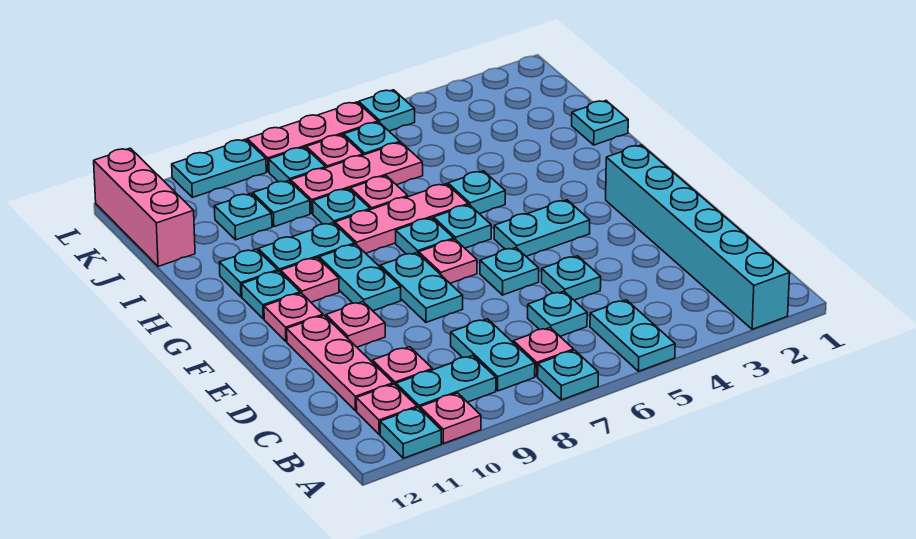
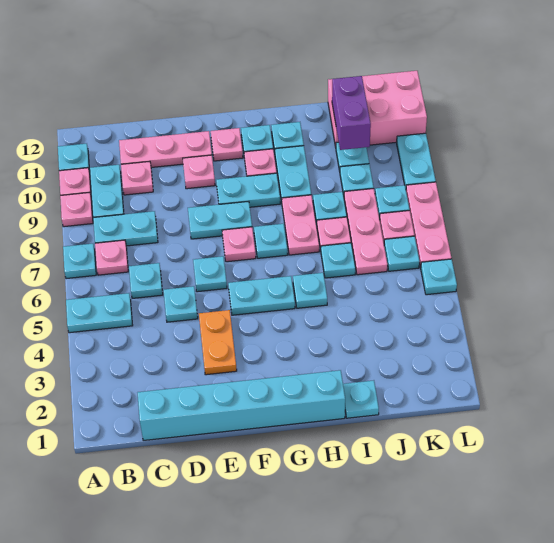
cyan brick A2:F2 level 1 -> cyan brick C1:H1 level 1
pink plate B11 level 1 -> pink plate A9 level 1
none -> orange plate E3:E4 level 1
cyan plate F4:F5 level 1 -> cyan plate F5:G5 level 1
cyan plate G6 level 1 -> cyan plate I6 level 1
pink plate H6:H8 level 1 -> pink plate H7:H8 level 1
none -> purple brick J10:J11 level 2
pink brick J12:L12 level 1 -> pink brick J11:L12 level 1

